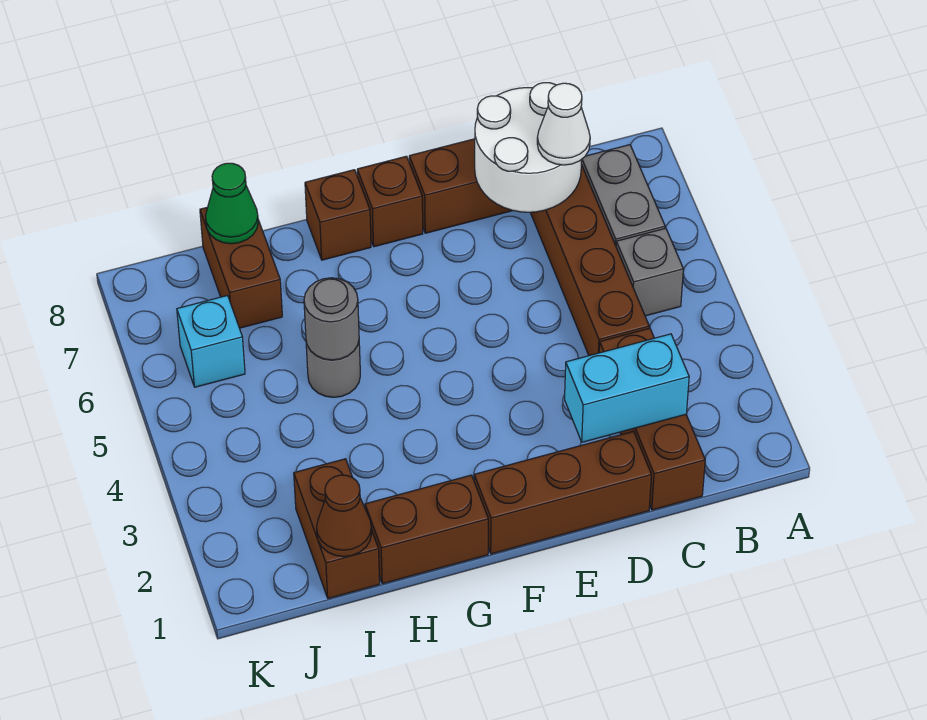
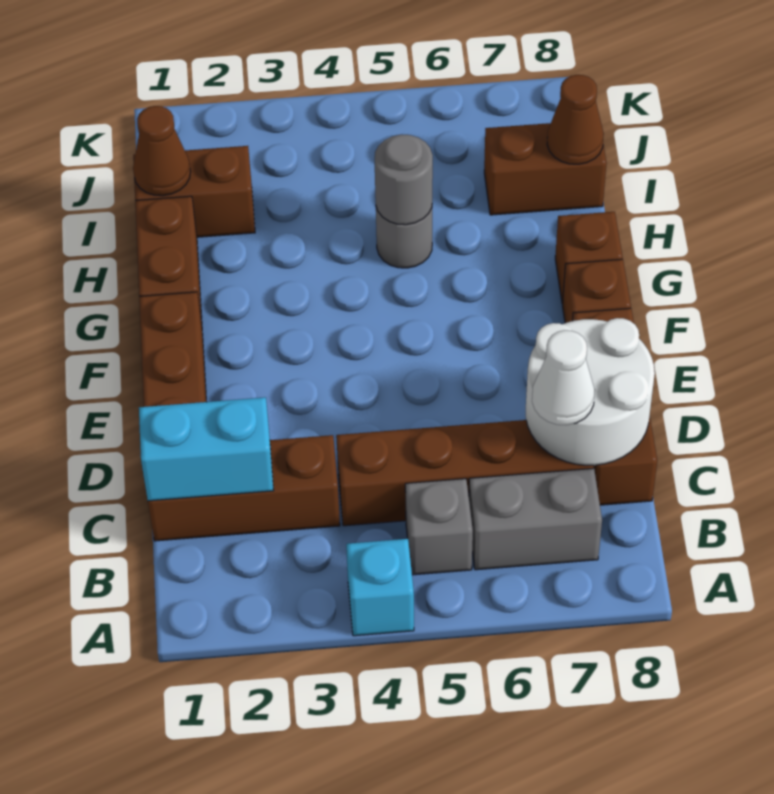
cyan brick C2:D2 level 2 -> cyan brick C1:C2 level 2
green cone I8 level 2 -> brown cone I8 level 2
cyan brick J6 level 1 -> cyan brick A4 level 1

